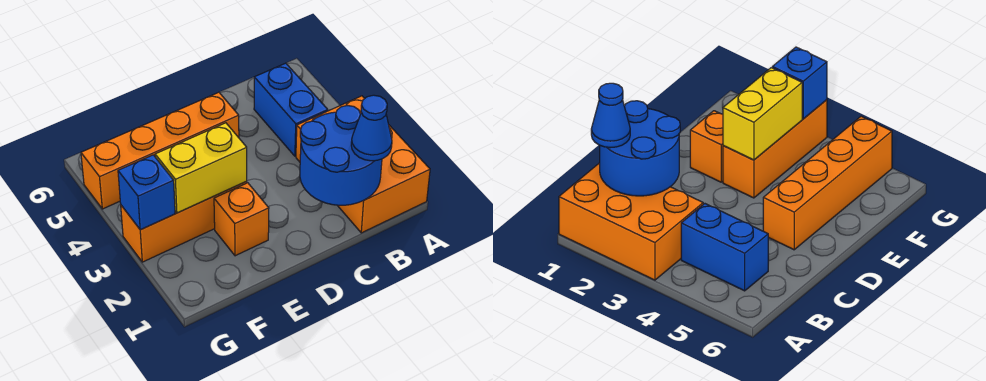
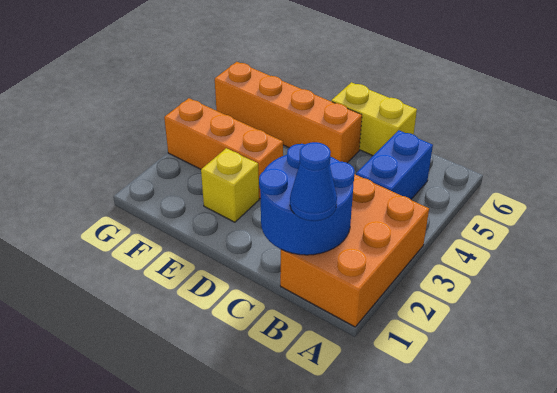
orange brick E2 level 1 -> yellow brick E2 level 1
yellow brick E3:F3 level 2 -> yellow brick C6:D6 level 1
blue brick G3 level 2 -> none

